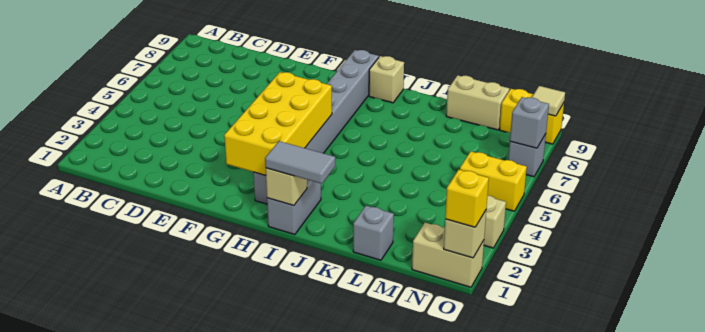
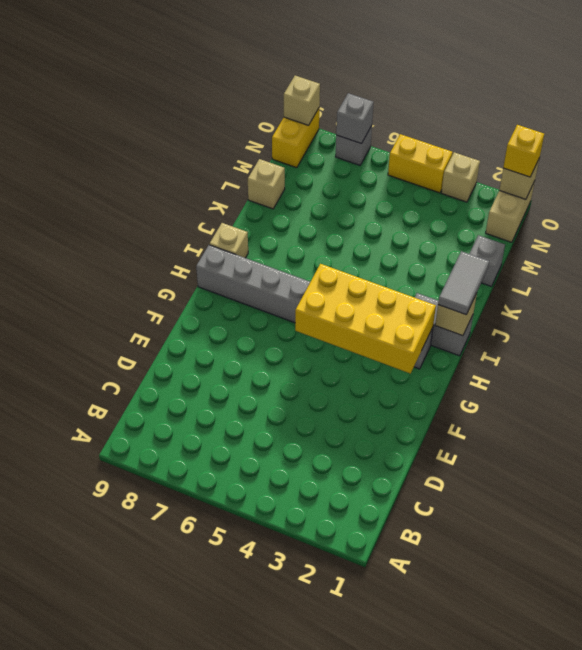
tan brick L9:M9 level 1 -> tan brick L9 level 1
yellow brick N5:O5 level 1 -> yellow brick O4:O5 level 1
tan tile O9 level 2 -> tan brick O9 level 2

